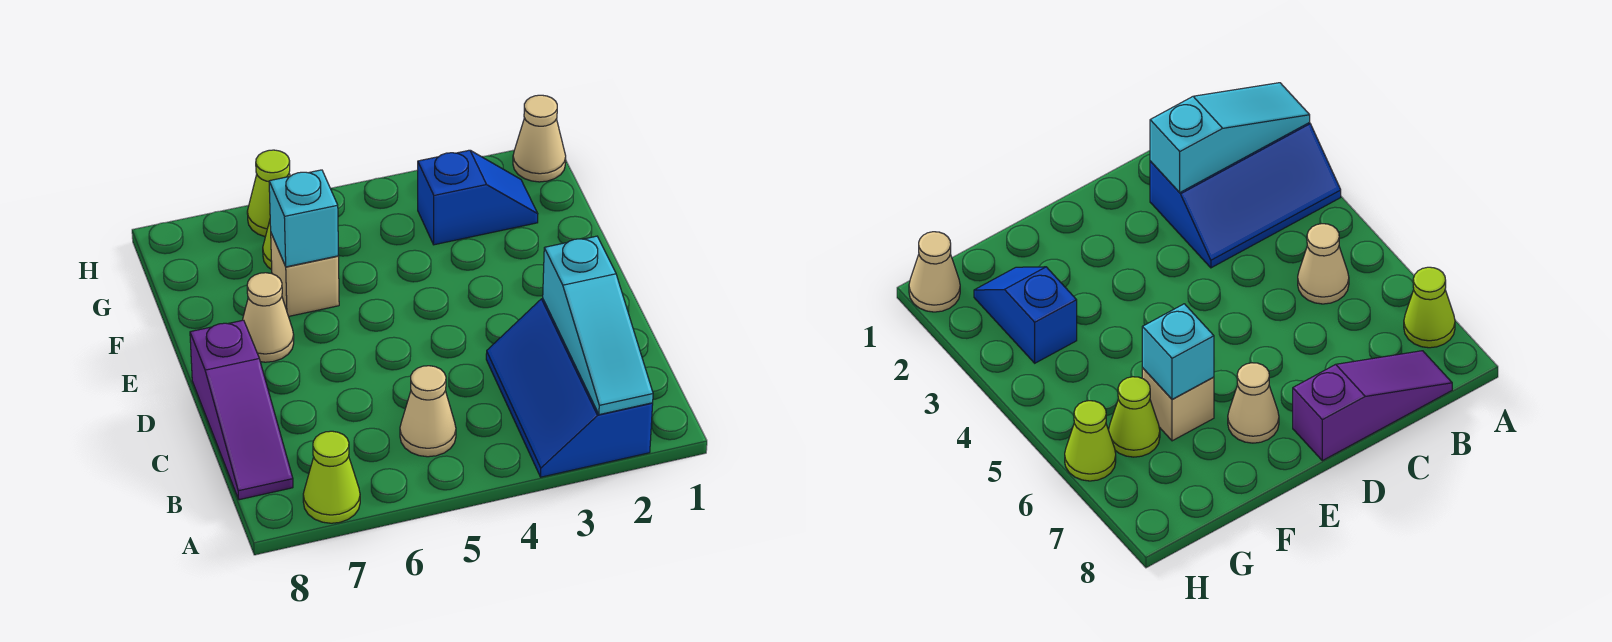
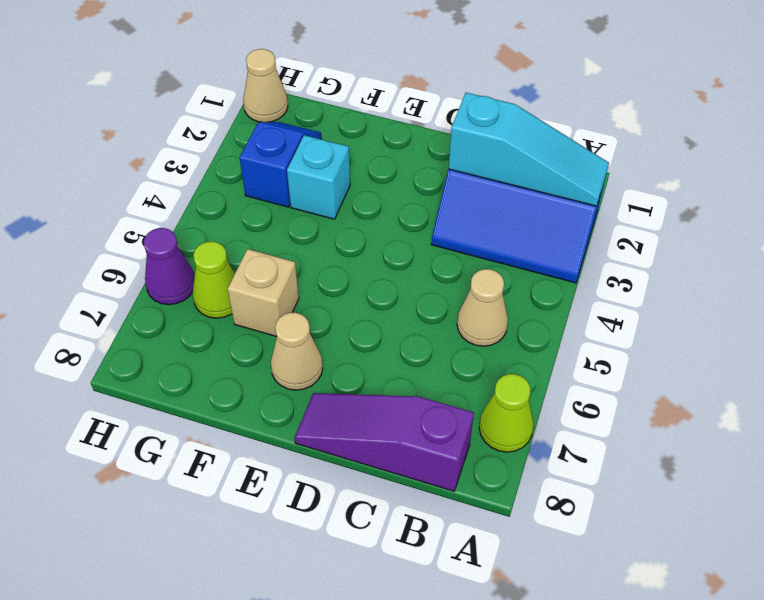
purple slope B8:D8 level 1 top D -> purple slope B8:D8 level 1 top B
cyan brick F6 level 2 -> cyan brick F3 level 1
lime cone H6 level 1 -> purple cone H6 level 1

